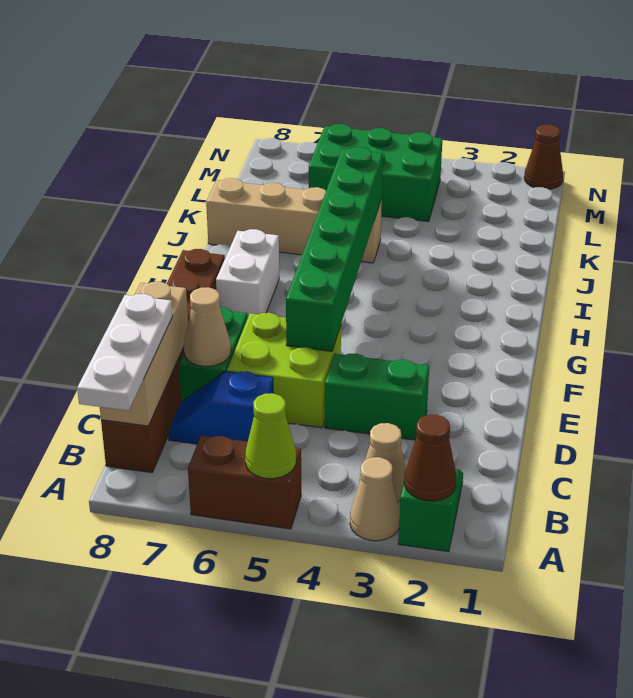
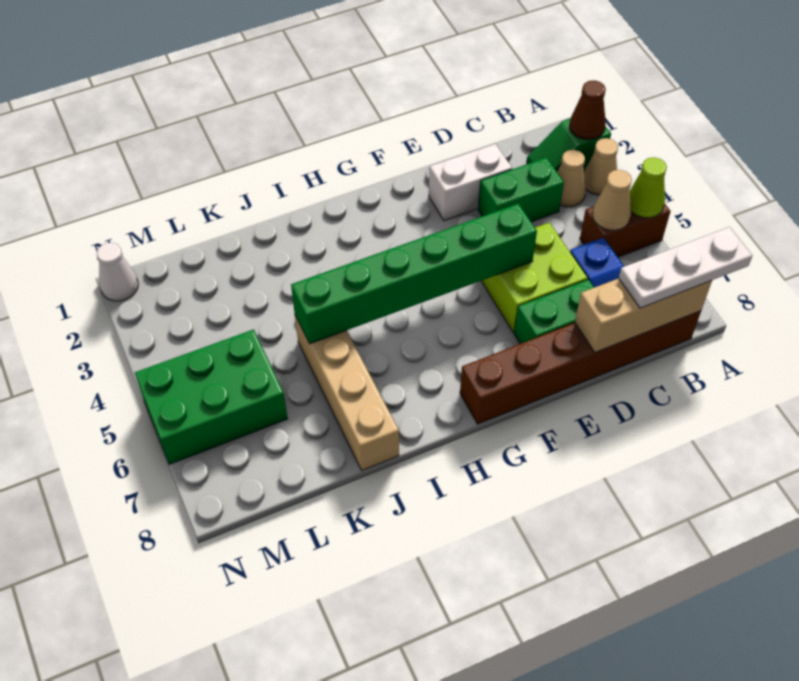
brown brick A5:A6 level 1 -> brown brick A5:B5 level 1
green brick D3:D4 level 1 -> green brick C3:D3 level 1
tan cone D7 level 2 -> tan cone B5 level 2
white brick G7:H7 level 1 -> white brick D2:E2 level 1
green brick L4:M6 level 1 -> green brick L5:N6 level 1
brown cone N1 level 1 -> white cone N1 level 1

